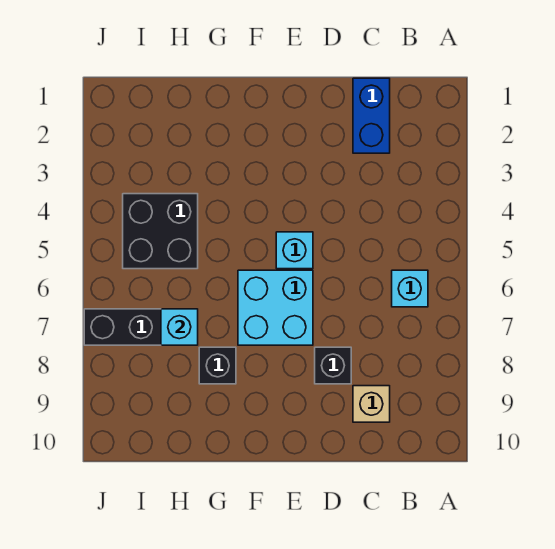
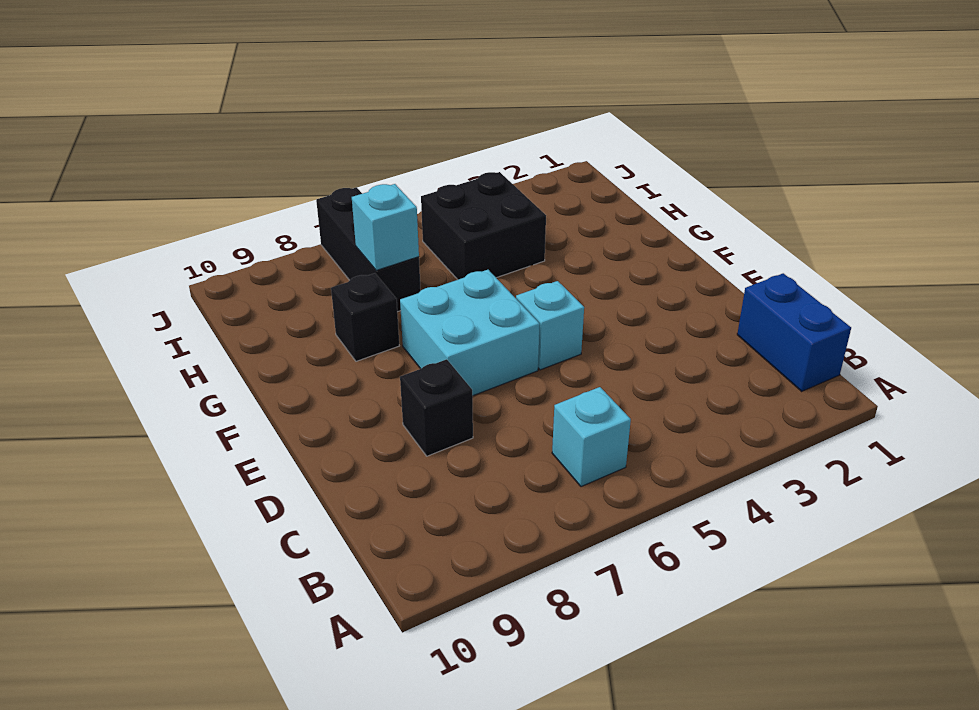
blue brick C1:C2 level 1 -> blue brick B1:C1 level 1
tan brick C9 level 1 -> none

